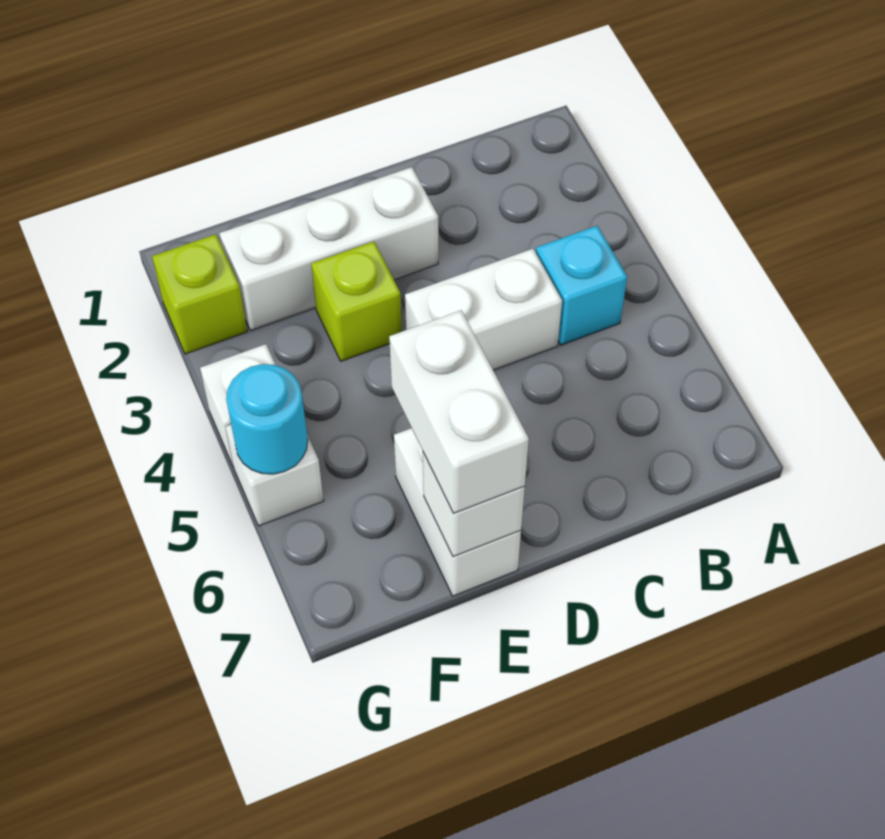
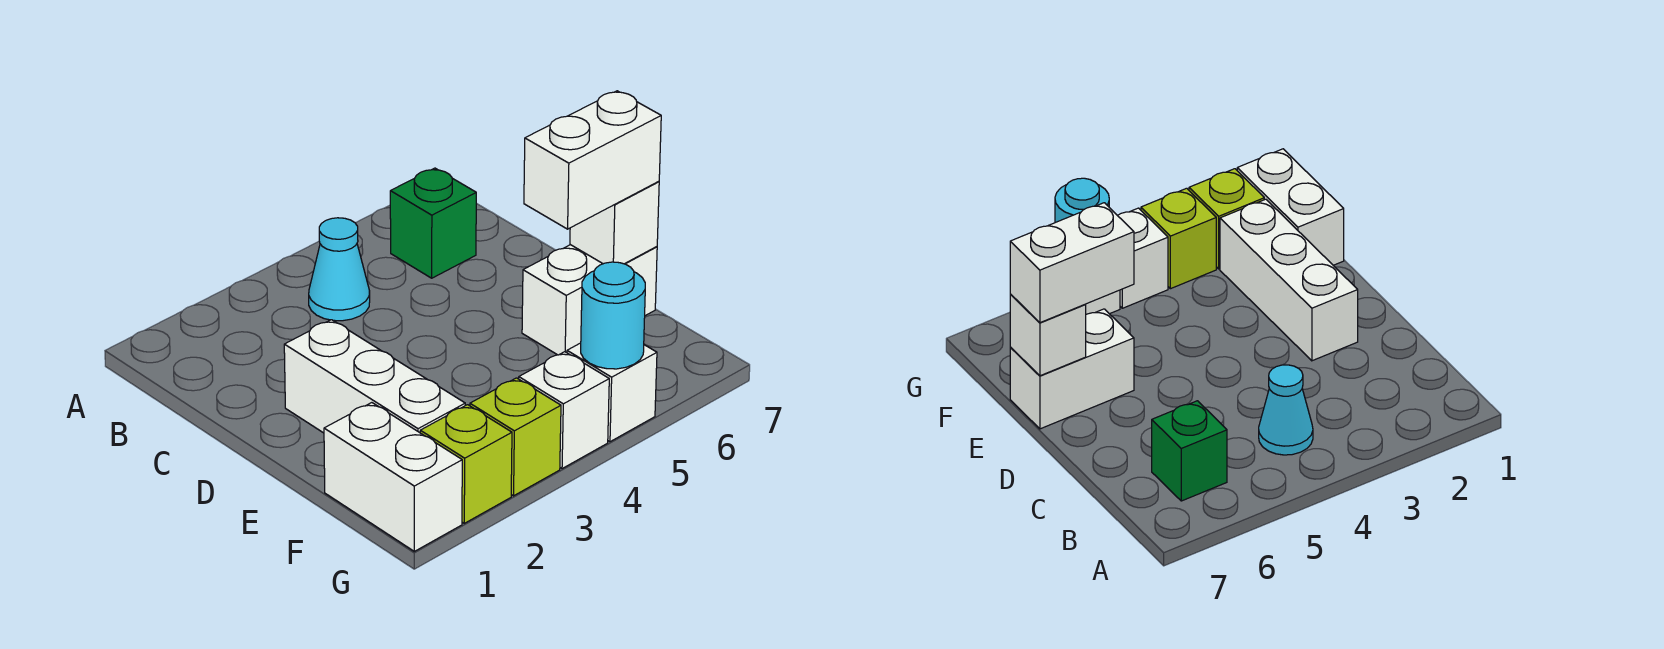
cyan brick B4 level 1 -> cyan cone B4 level 1
none -> green brick B6 level 1
white brick C4:D4 level 1 -> white brick F1:G1 level 1
lime brick E3 level 1 -> lime brick G3 level 1

